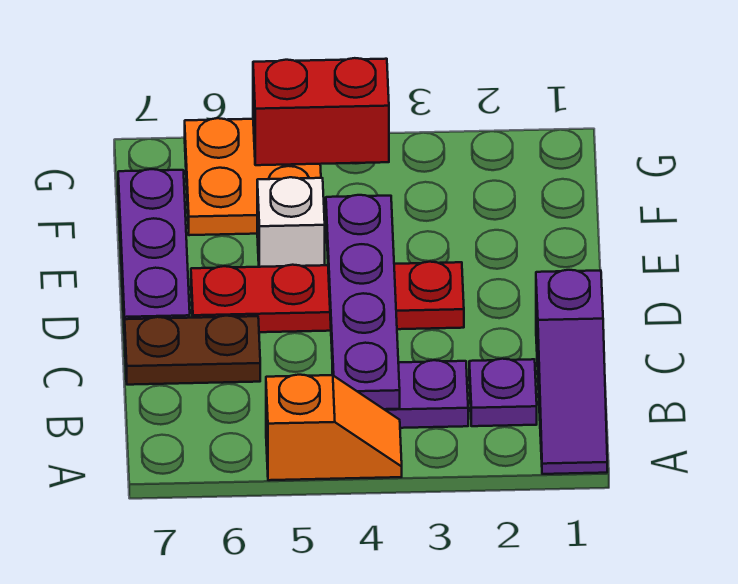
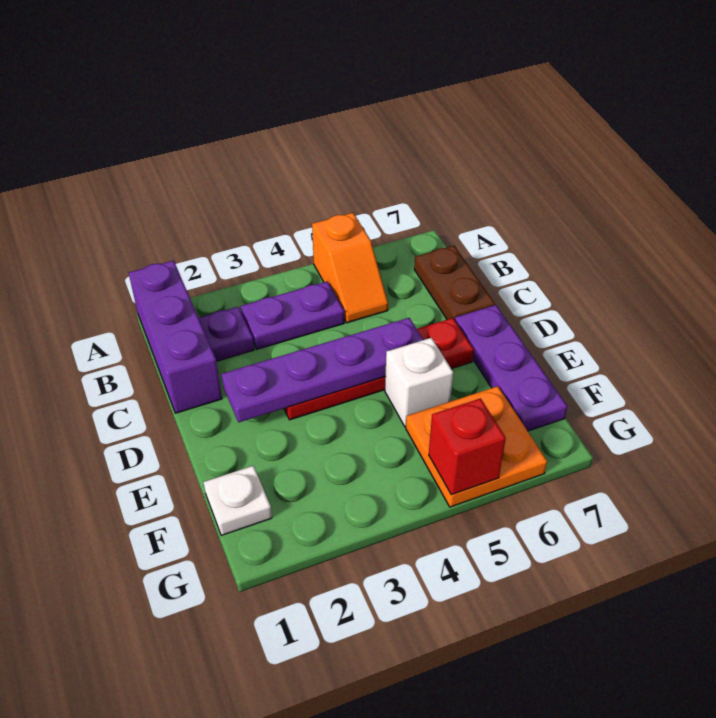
purple slope A1:C1 level 1 top C -> purple brick A1:C1 level 1
orange slope A4:A5 level 1 top 5 -> orange slope A5:B5 level 1 top A
purple plate B4:E4 level 2 -> purple plate D2:D5 level 2
brown plate C6:C7 level 1 -> brown plate B7:C7 level 1
none -> white plate F1 level 1
red brick G4:G5 level 2 -> red brick G5 level 2

